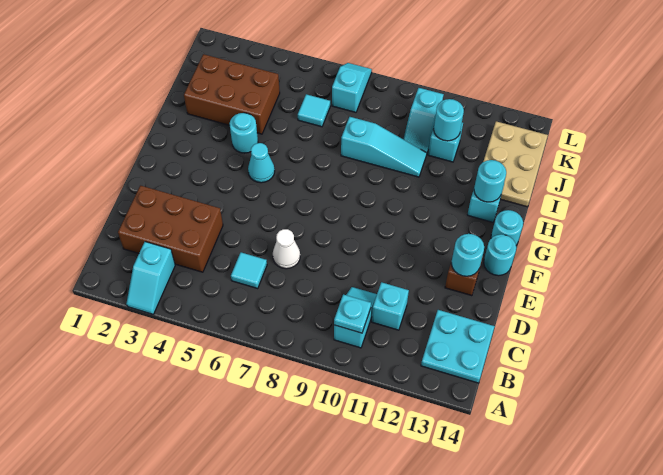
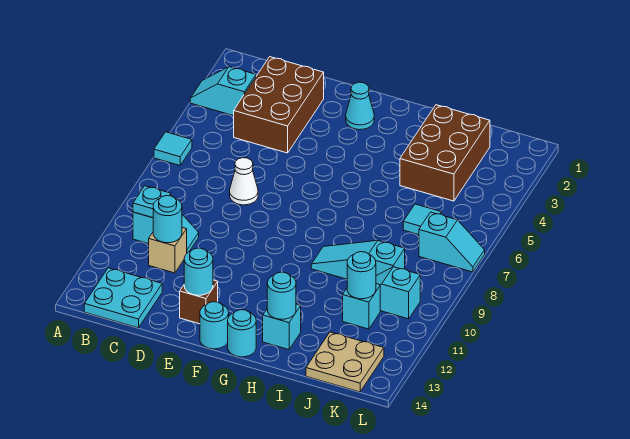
cyan tile C6 level 1 -> cyan tile A6 level 1
cyan brick C11 level 1 -> tan brick C11 level 1
cyan cone G5 level 1 -> cyan cone F2 level 1
cyan round brick H4 level 1 -> cyan round brick C11 level 2
cyan slope I8:I10 level 1 top 8 -> cyan slope H9:J9 level 1 top J
tan plate I13:K14 level 1 -> tan plate J13:K14 level 1

